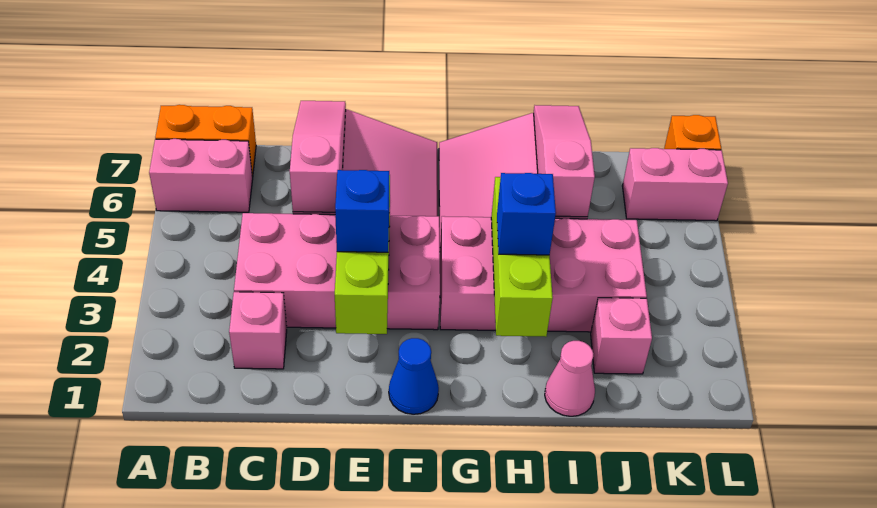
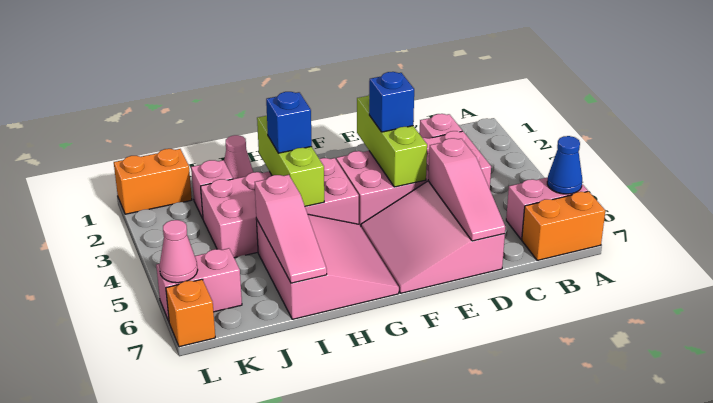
blue cone F1 level 1 -> blue cone A6 level 2
none -> orange brick K1:L1 level 1
none -> pink cone L6 level 2

